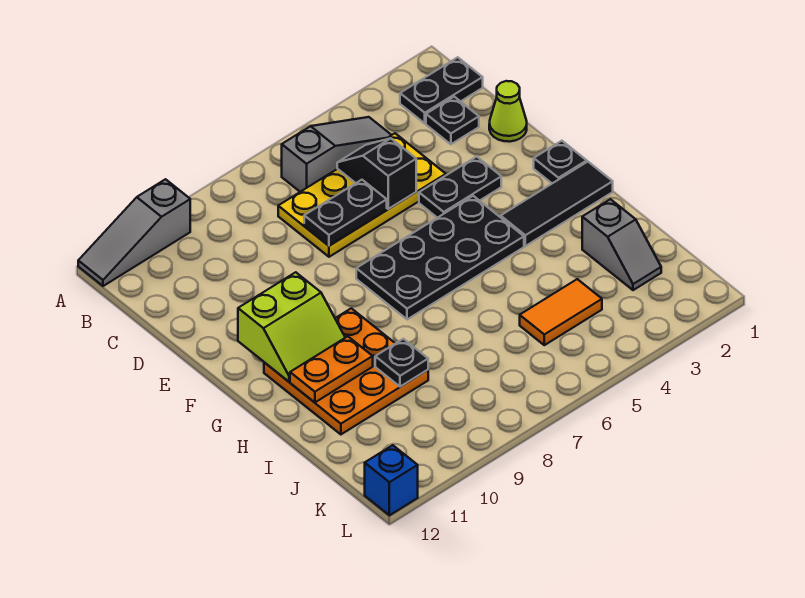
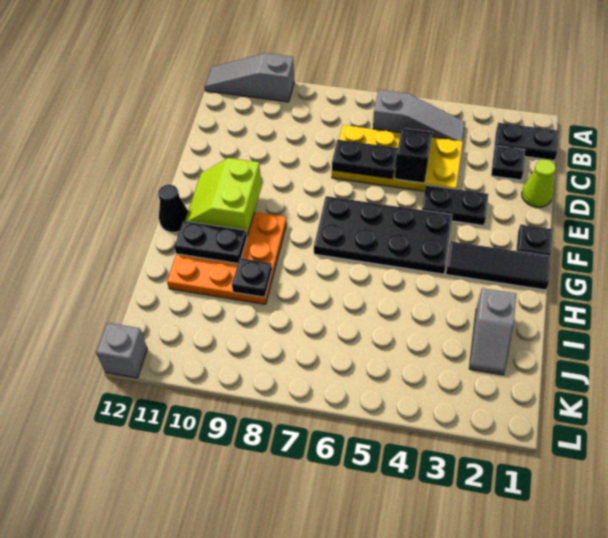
lime slope F10:G11 level 2 top F -> lime slope F10:G11 level 2 top 10
none -> black cone G12 level 1
orange plate H10:H11 level 2 -> black plate H10:H11 level 2
orange tile J4:J5 level 1 -> none
blue brick L12 level 1 -> grey brick L12 level 1

